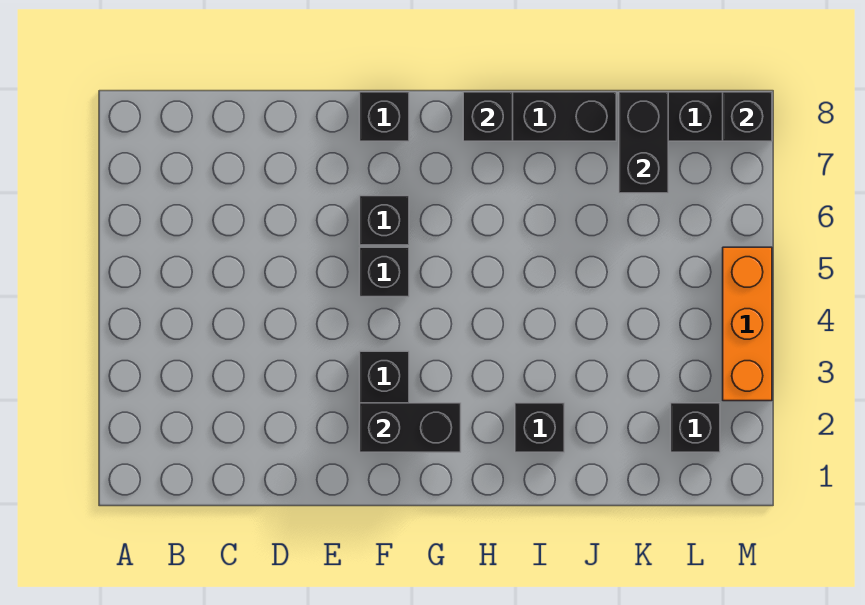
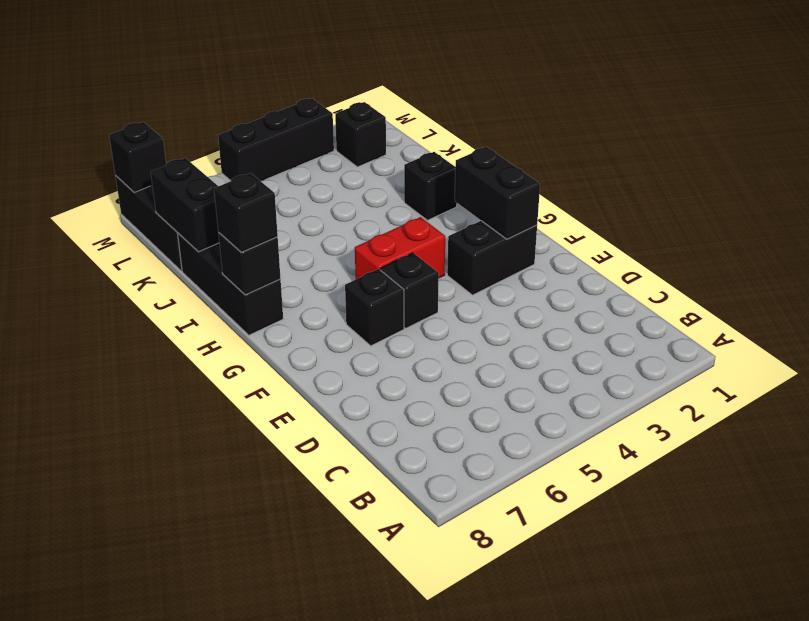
black brick F8 level 1 -> black brick H8 level 3
none -> red brick G4:G5 level 1
black brick K7:K8 level 2 -> black brick J8:K8 level 2
orange brick M3:M5 level 1 -> black brick M3:M5 level 1

